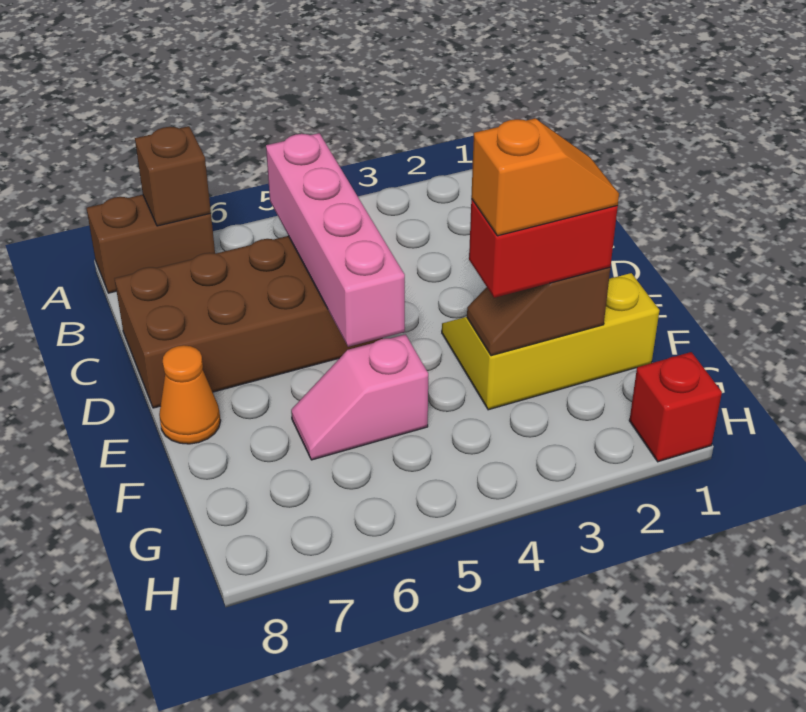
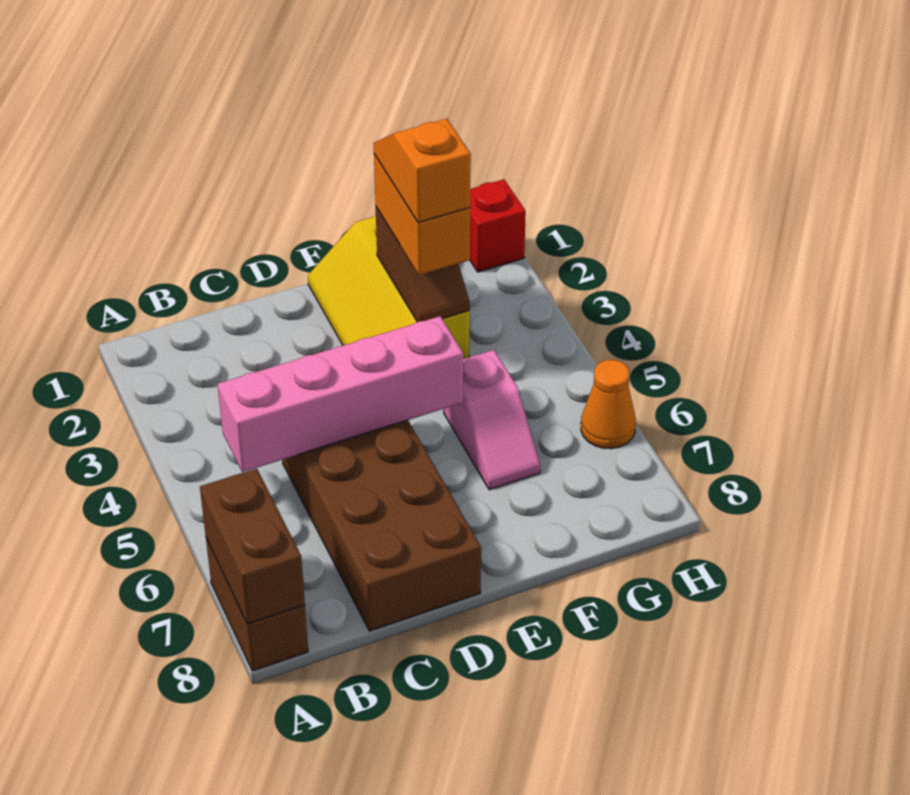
brown brick A7 level 2 -> brown brick A7:A8 level 2
orange cone E8 level 1 -> orange cone H6 level 1
red brick F2:F3 level 3 -> orange brick F2:F3 level 3

